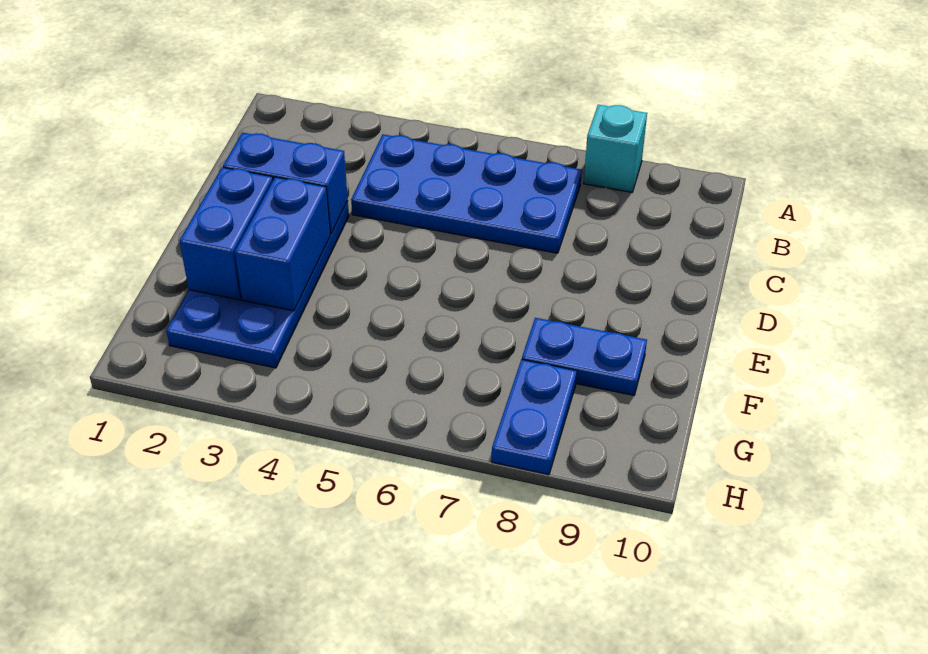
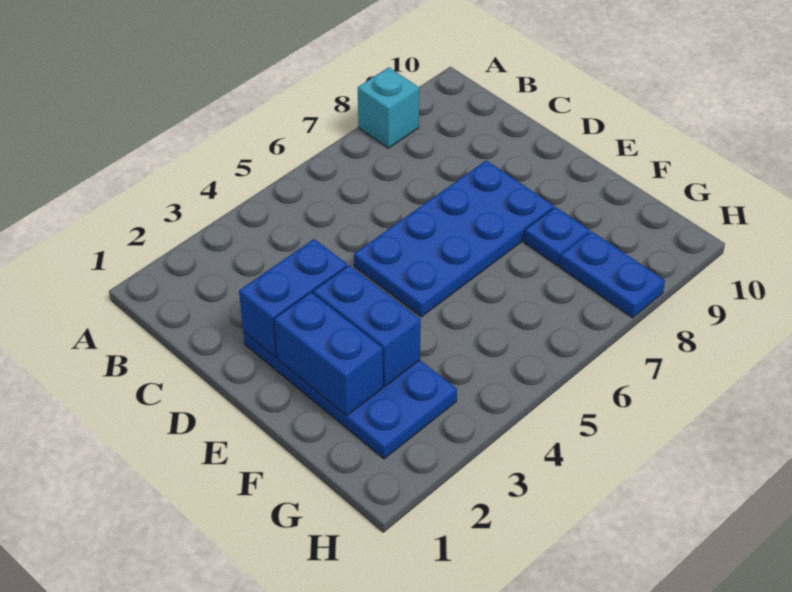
blue plate B4:C7 level 1 -> blue plate D5:E8 level 1
blue plate F8:F9 level 1 -> blue plate F8 level 1

